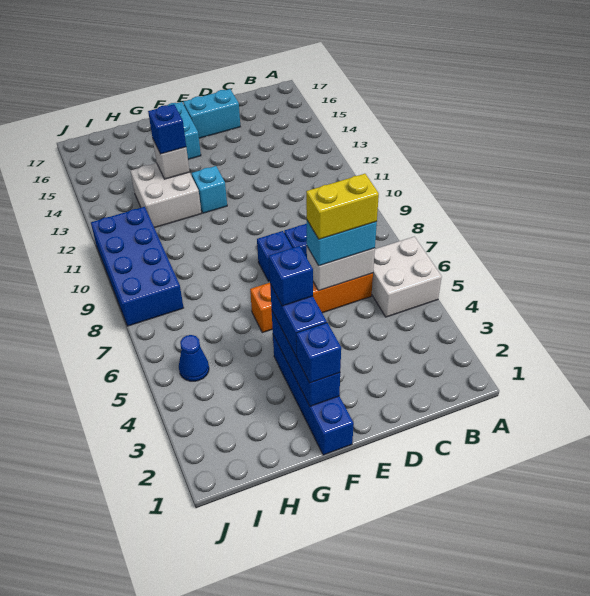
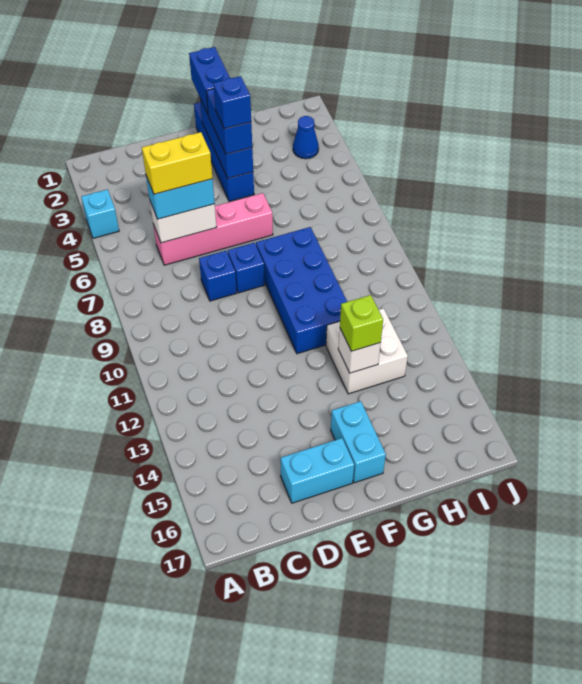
white brick A5:B6 level 1 -> none
orange brick C6:F6 level 1 -> pink brick C6:F6 level 1
blue brick F2 level 3 -> blue brick F1:F2 level 3
cyan brick F12 level 1 -> cyan brick A4 level 1
blue brick G13 level 3 -> lime brick G13 level 3
blue cone I5 level 1 -> blue cone I3 level 1
blue brick I8:J11 level 1 -> blue brick F8:G11 level 1

